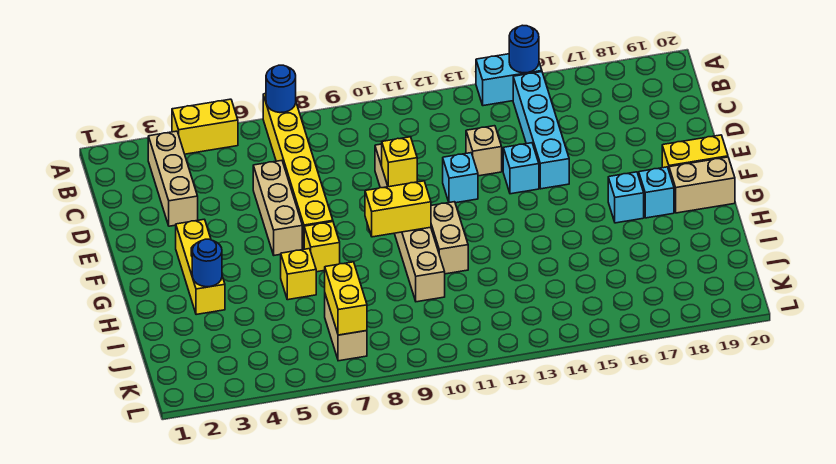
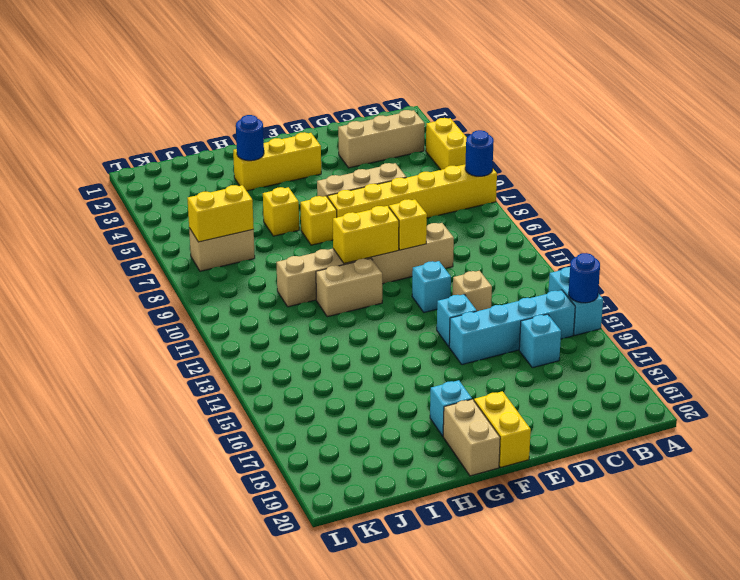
yellow brick G9:G10 level 2 -> yellow brick F10:G10 level 2
cyan brick G17 level 1 -> cyan brick C16 level 1

